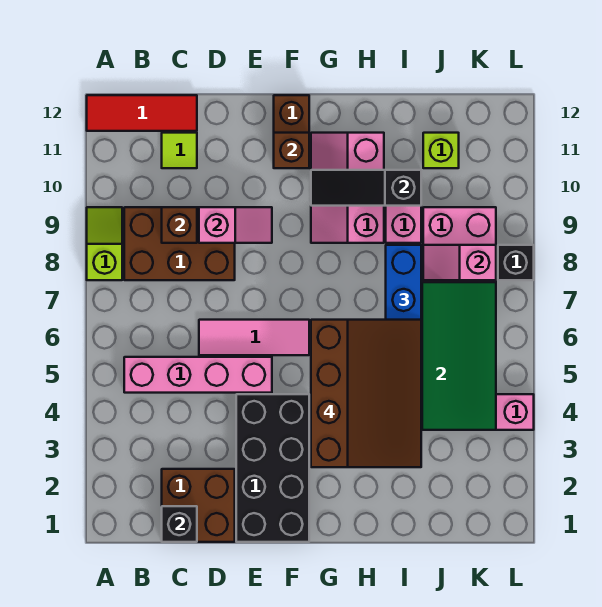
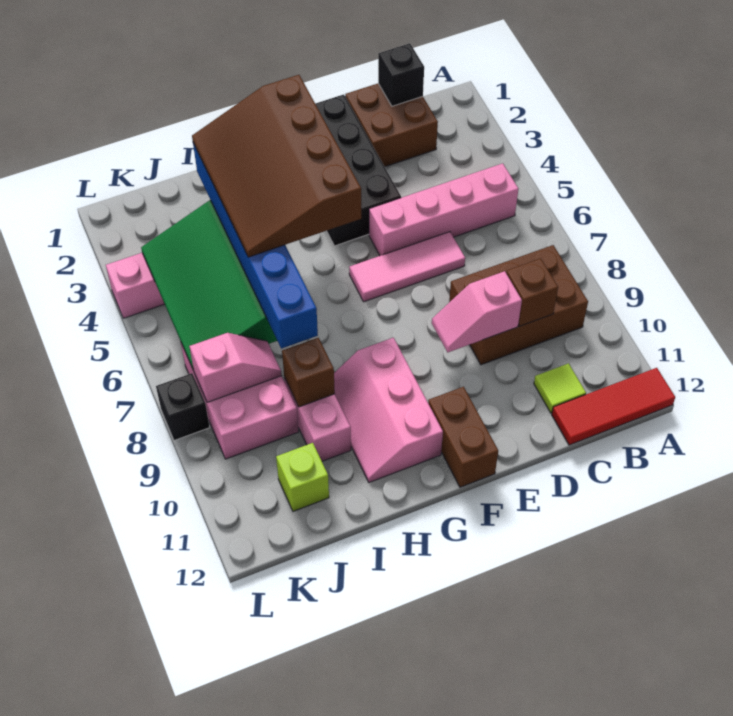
lime slope A8:A9 level 1 top 8 -> none
brown brick F11 level 2 -> brown brick I9 level 2
pink slope G9:H11 level 1 top H -> pink slope G9:H11 level 1 top G
black slope G10:I10 level 2 top I -> none

